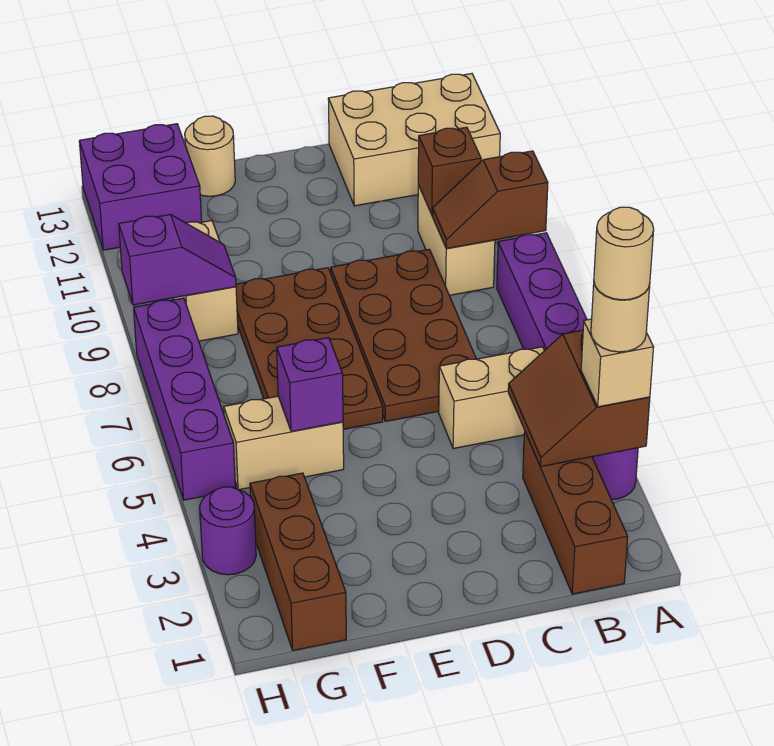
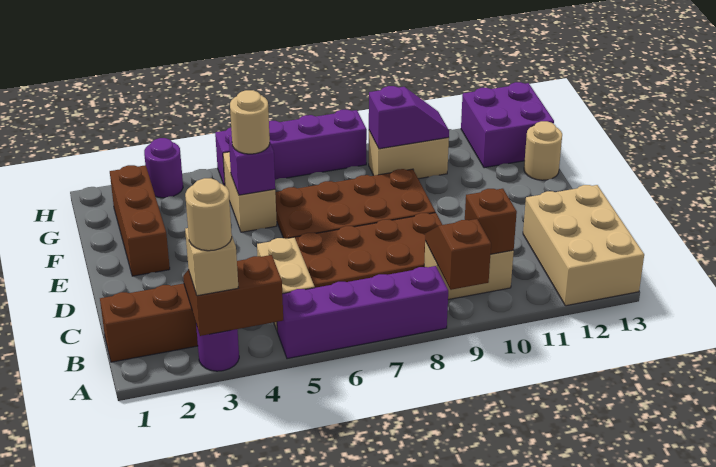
tan round brick A3 level 5 -> tan round brick F5 level 3
brown brick G1:G3 level 1 -> brown brick E2:G2 level 1
purple slope G9:H9 level 2 top H -> purple slope G9:G10 level 2 top 9

